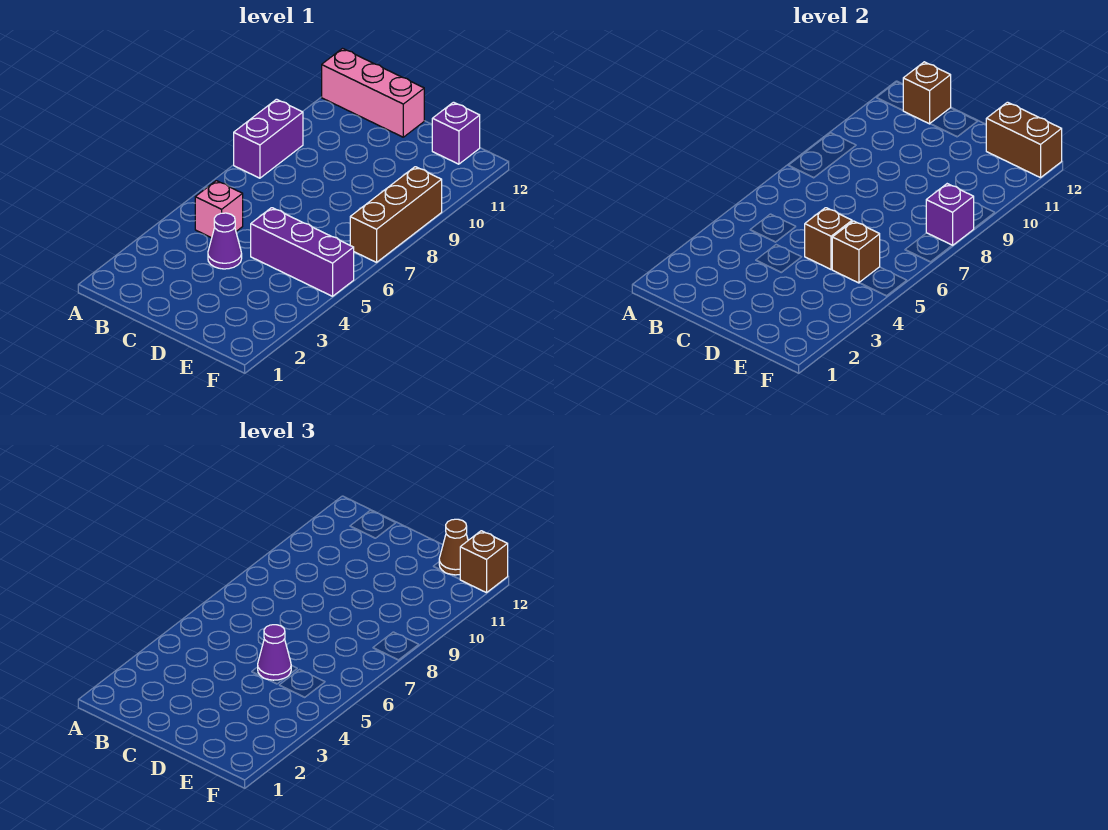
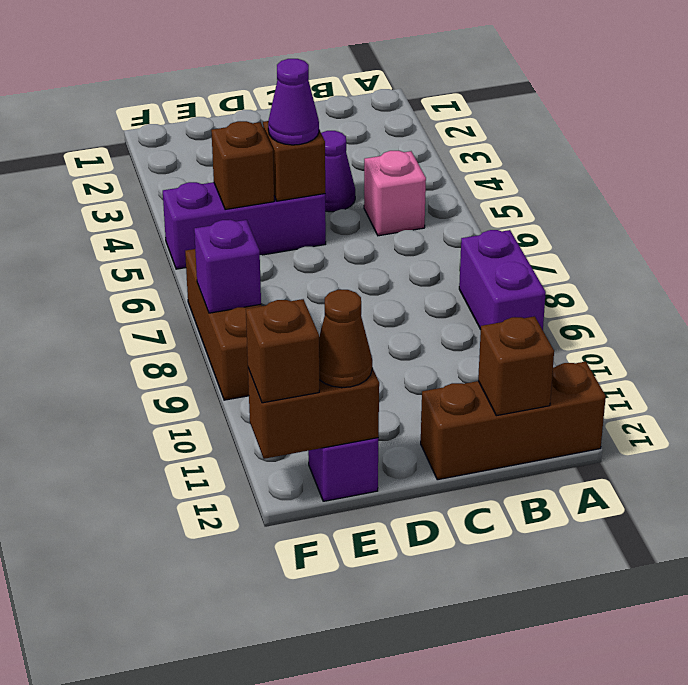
pink brick A12:C12 level 1 -> brown brick A12:C12 level 1

